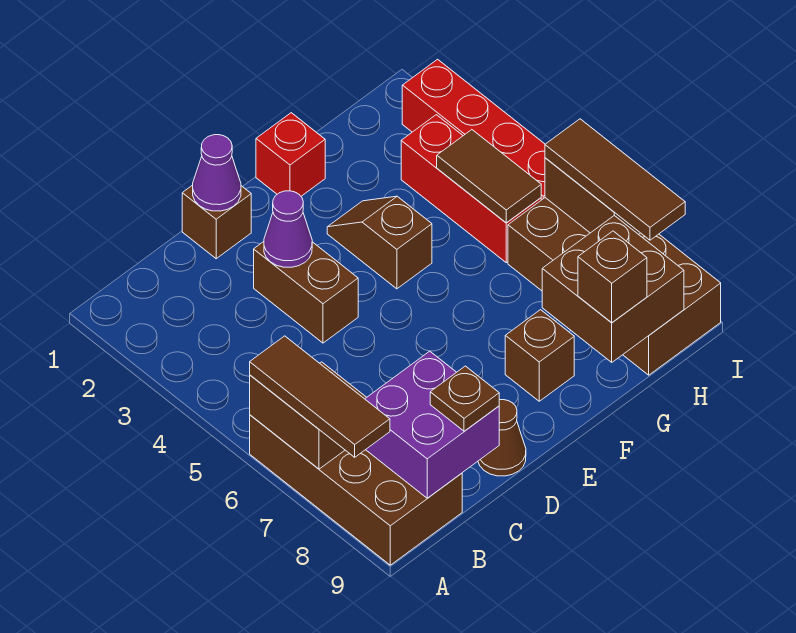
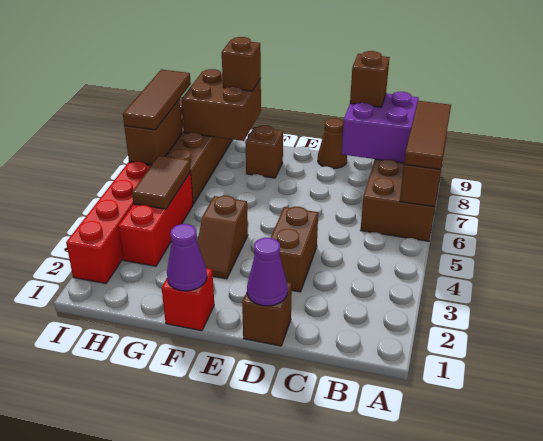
brown plate C9 level 3 -> brown brick C9 level 3
purple cone D3 level 2 -> purple cone F1 level 2

